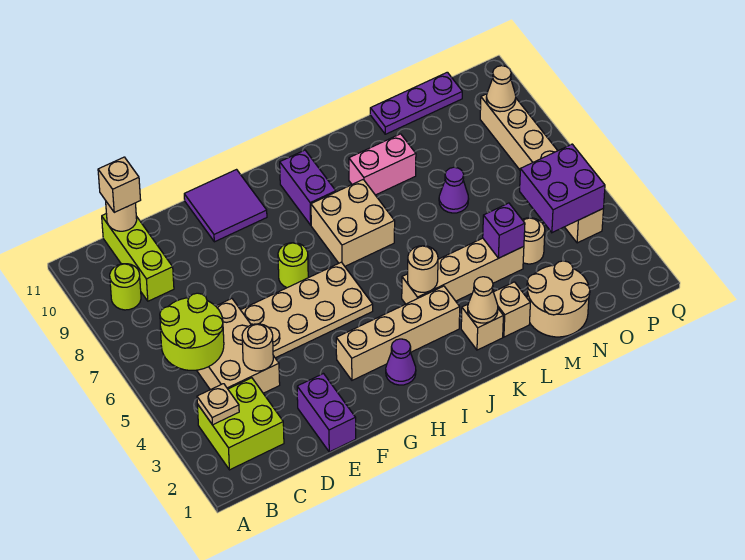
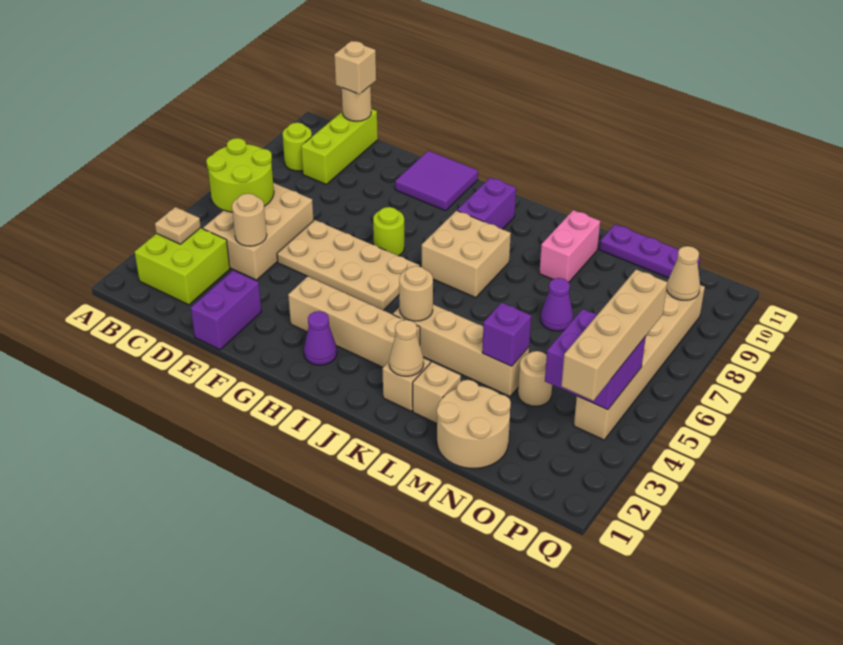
pink brick K9:L9 level 1 -> pink brick L9:L10 level 1
none -> tan brick P3:P6 level 3

